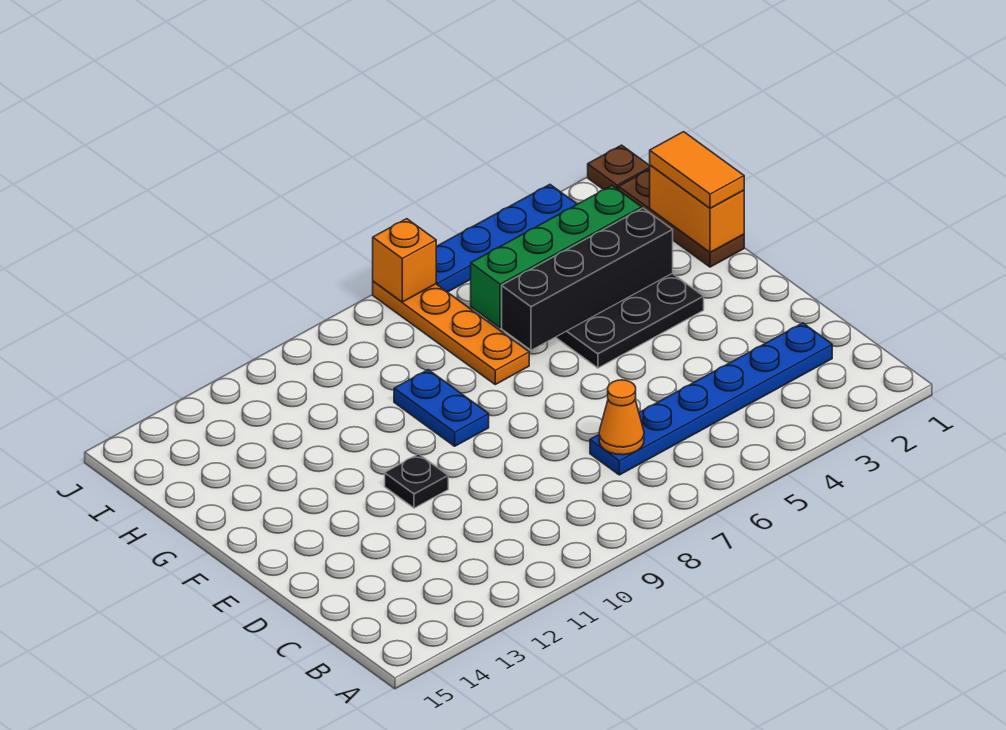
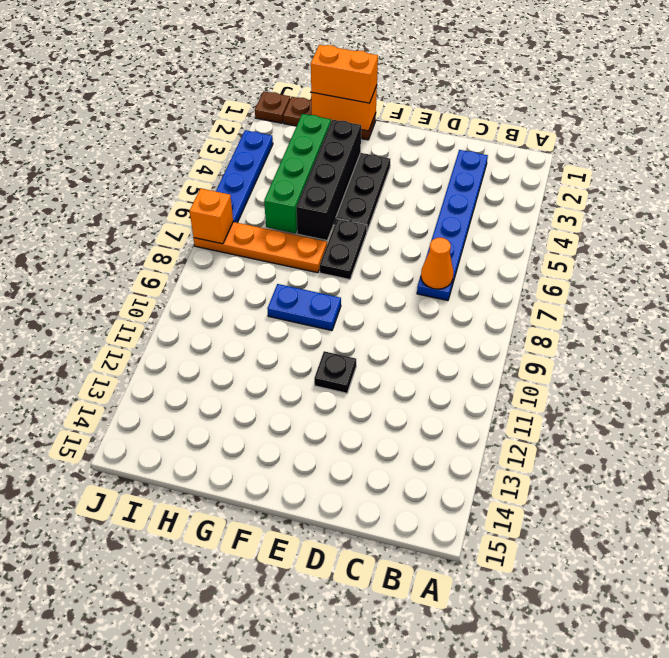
none -> black plate F6:F7 level 1
orange tile G1:H1 level 3 -> orange brick G1:H1 level 3

